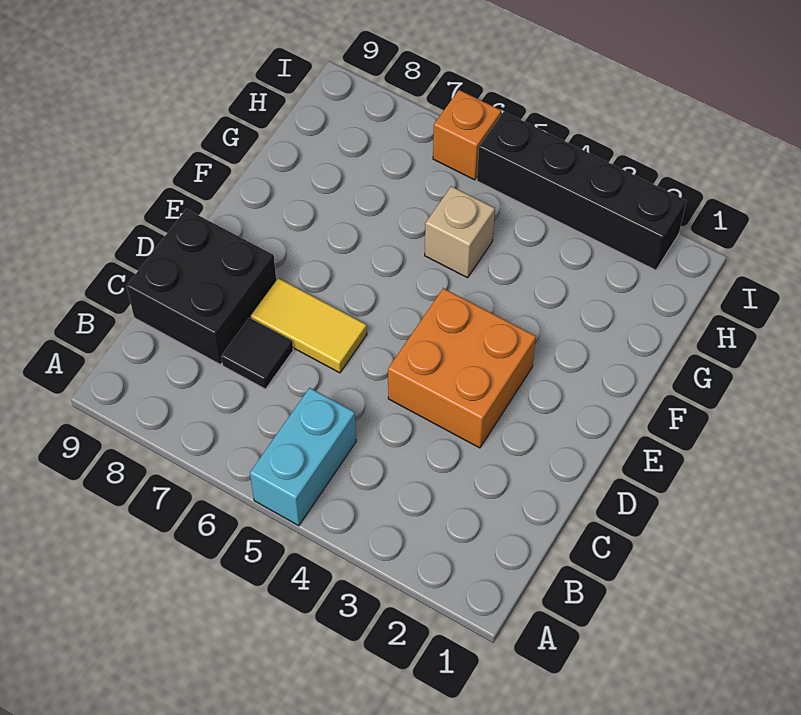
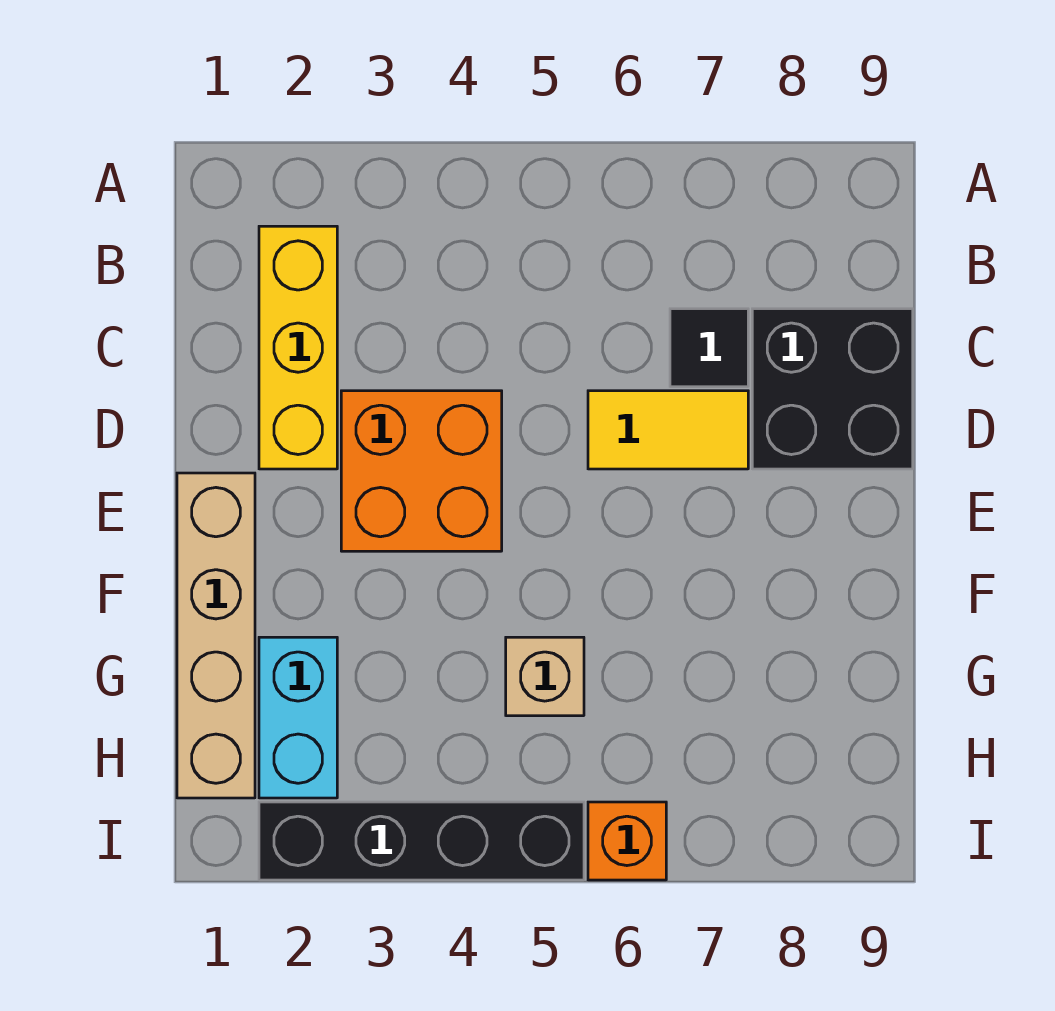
cyan brick A5:B5 level 1 -> cyan brick G2:H2 level 1
none -> yellow brick B2:D2 level 1
none -> tan brick E1:H1 level 1

